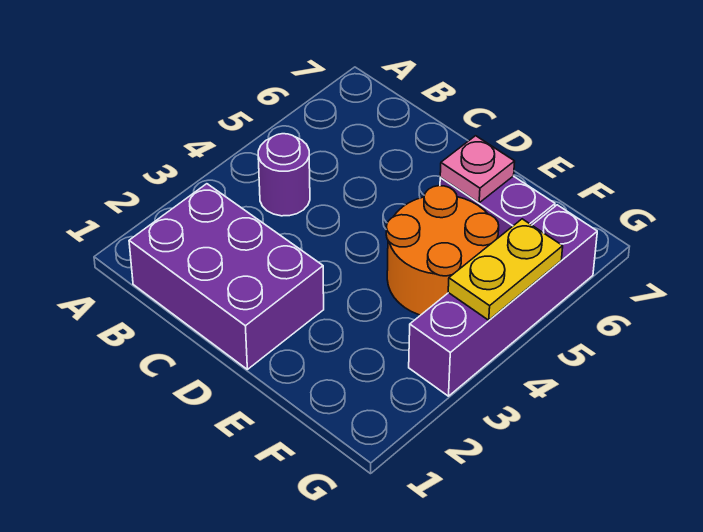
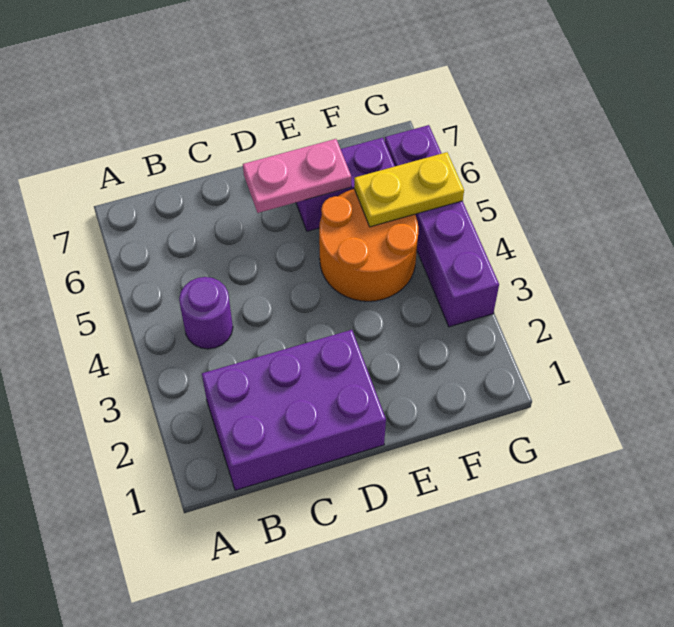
pink plate E6 level 2 -> pink plate D6:E6 level 2
yellow plate G4:G5 level 2 -> yellow plate F5:G5 level 2

